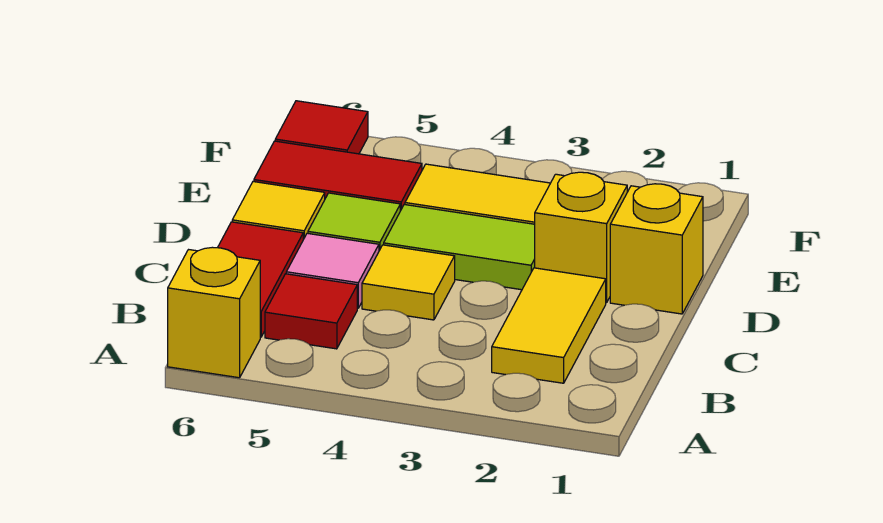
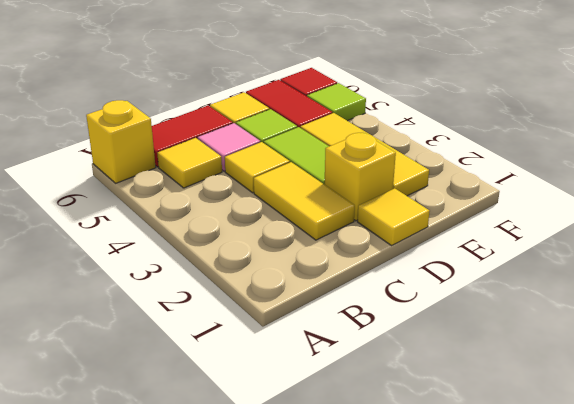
yellow tile B2:C2 level 1 -> yellow tile C2:C3 level 1
red tile B5 level 1 -> yellow tile B5 level 1
yellow brick D1 level 1 -> yellow tile D1 level 1
none -> lime tile F5 level 1

